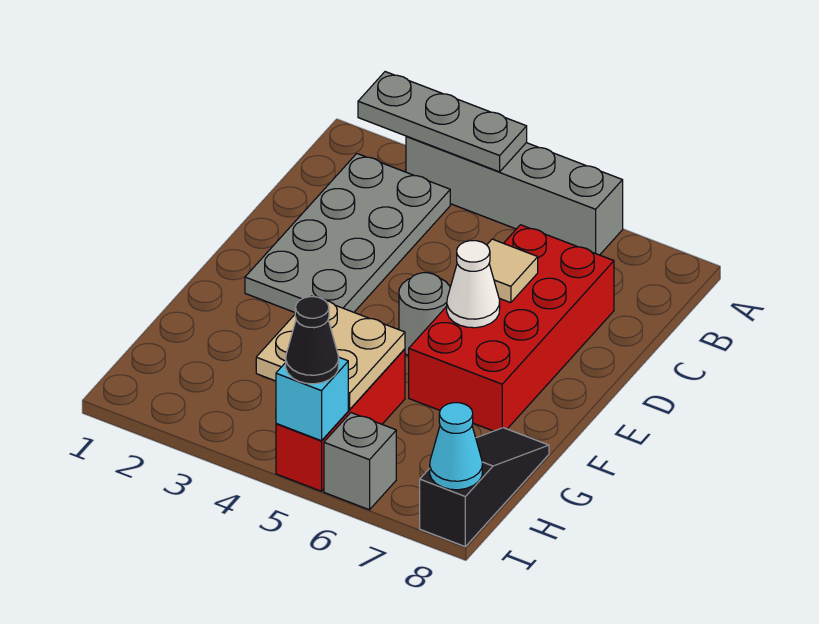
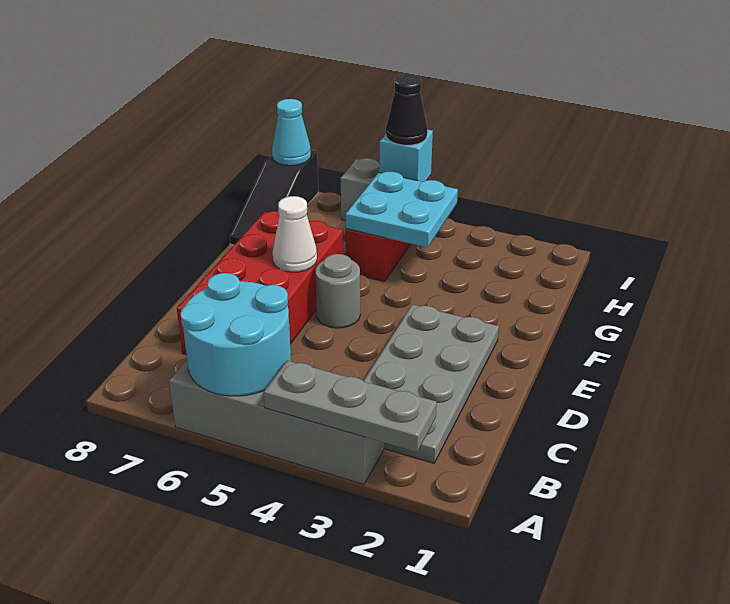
none -> cyan round brick A5:B6 level 2
tan tile D6 level 2 -> none
tan plate G4:H5 level 2 -> cyan plate G4:H5 level 2

